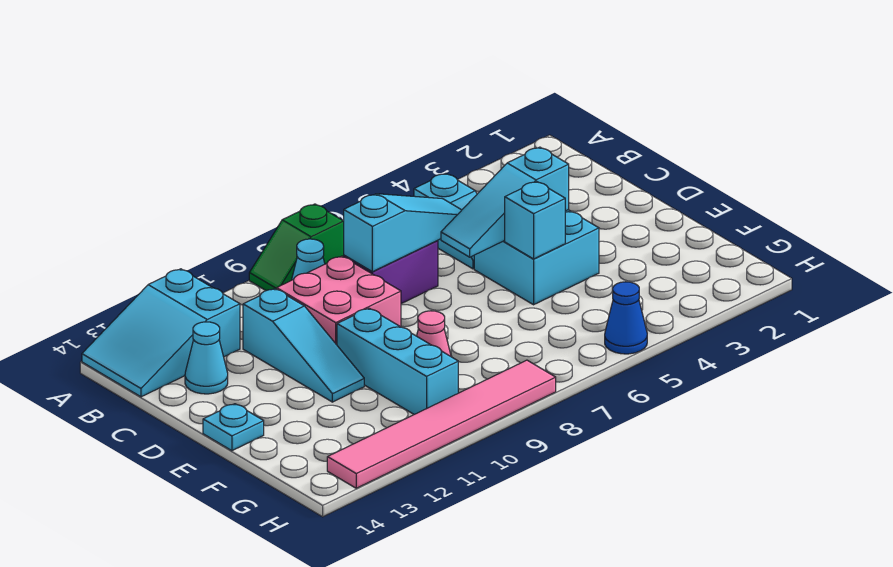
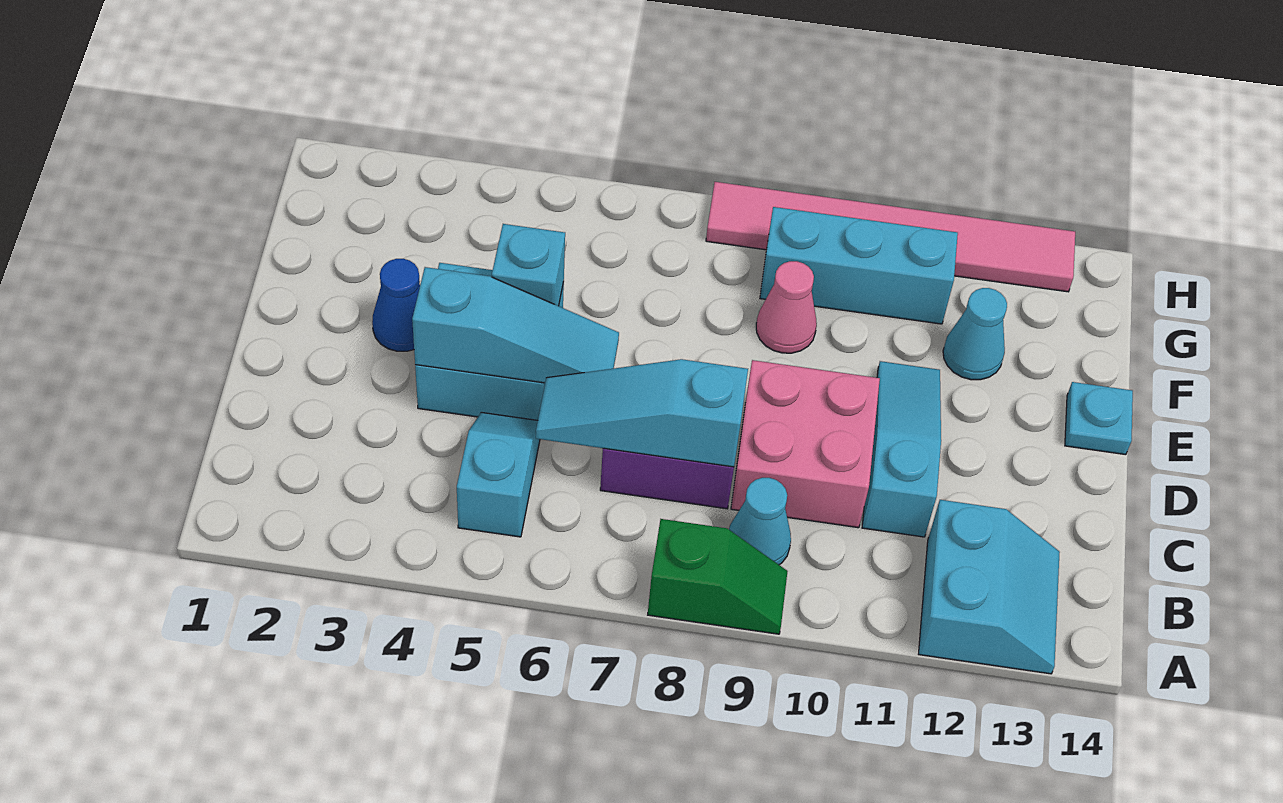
cyan slope A12:B14 level 1 top 12 -> cyan slope A12:B13 level 1 top 12
cyan cone C13 level 1 -> cyan cone F12 level 1
cyan brick E10:G10 level 1 -> cyan brick G9:G11 level 1
blue cone H5 level 1 -> blue cone E3 level 1

